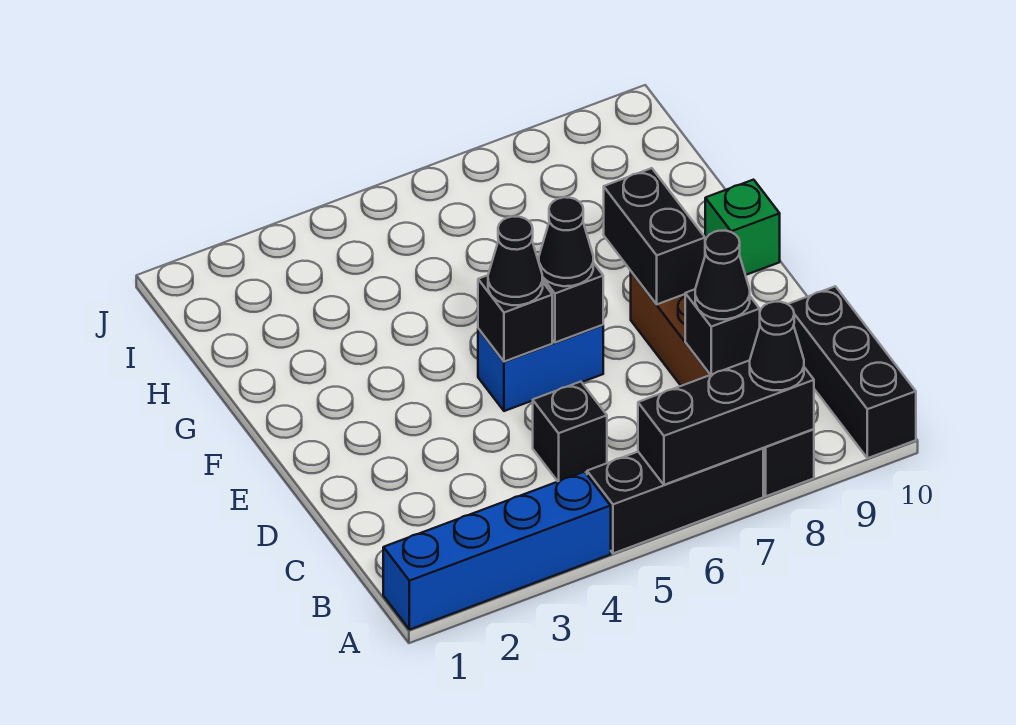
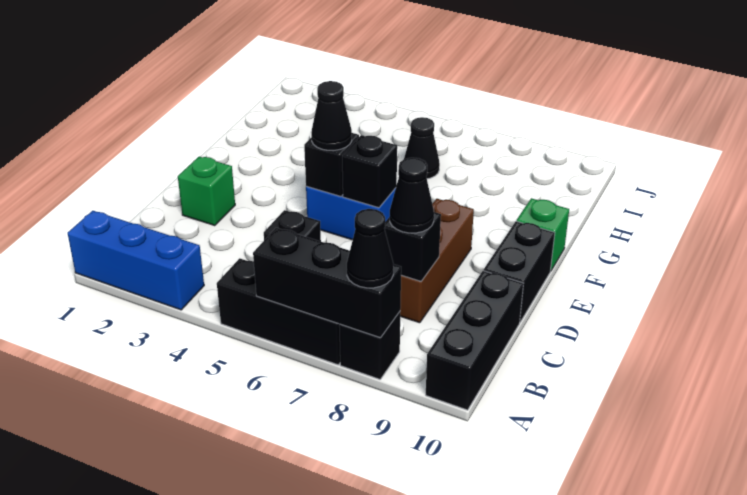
blue brick A1:A4 level 1 -> blue brick A1:A3 level 1
none -> green brick D2 level 1
black cone E6 level 3 -> black cone H6 level 1
black brick E8:F8 level 2 -> black brick D10:E10 level 1

